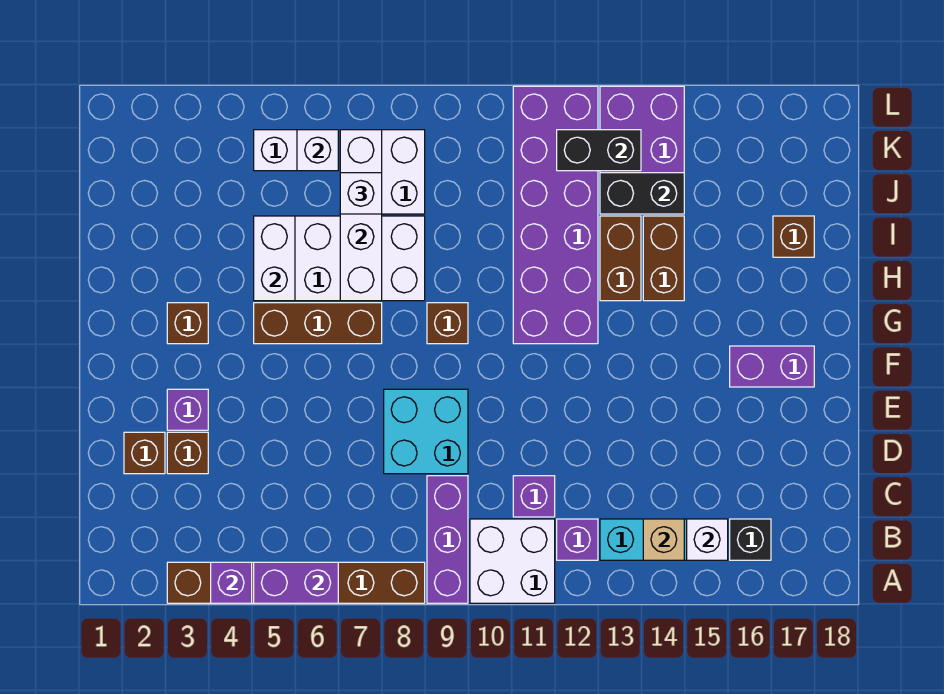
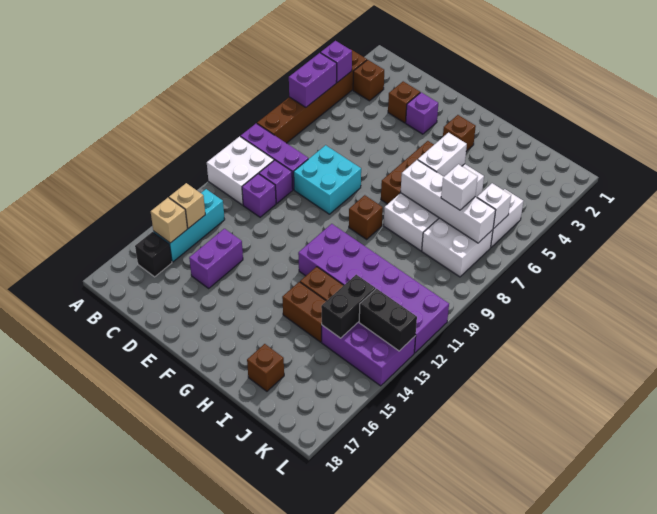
purple brick B12 level 1 -> purple brick C10 level 1
white brick B15 level 2 -> tan brick B15 level 2
brown brick D2 level 1 -> brown brick B3 level 1
purple brick F16:F17 level 1 -> purple brick D14:D15 level 1
white brick H5:I5 level 2 -> white brick H5:H6 level 2
black brick K12:K13 level 2 -> black brick K13:L13 level 2

